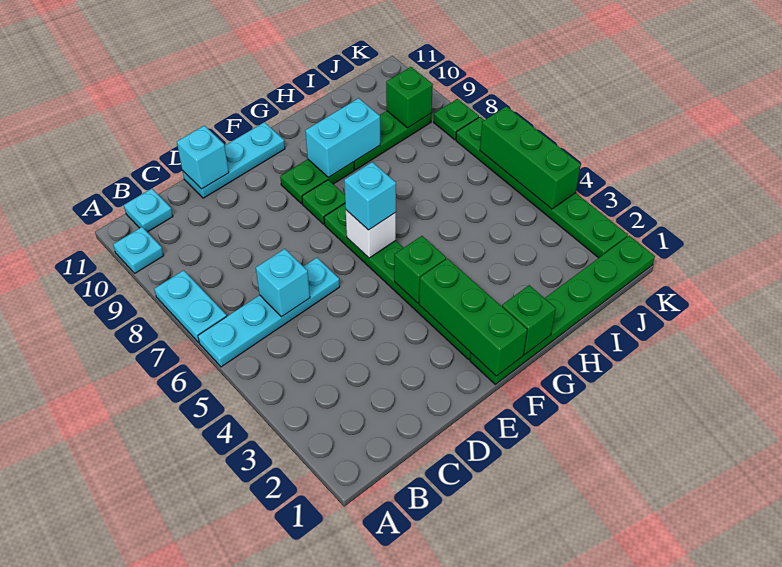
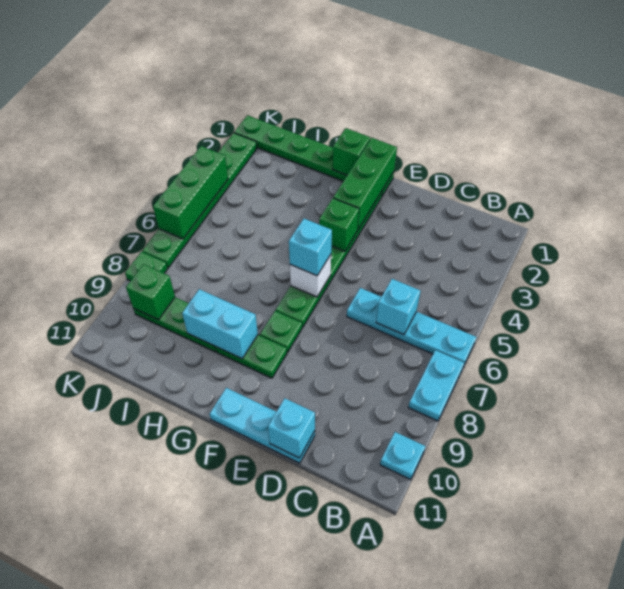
cyan plate B11 level 1 -> none

